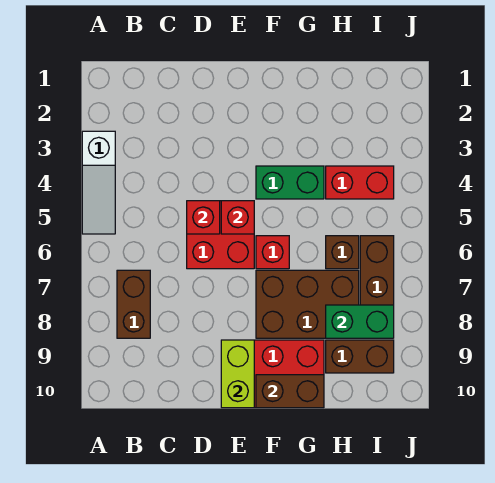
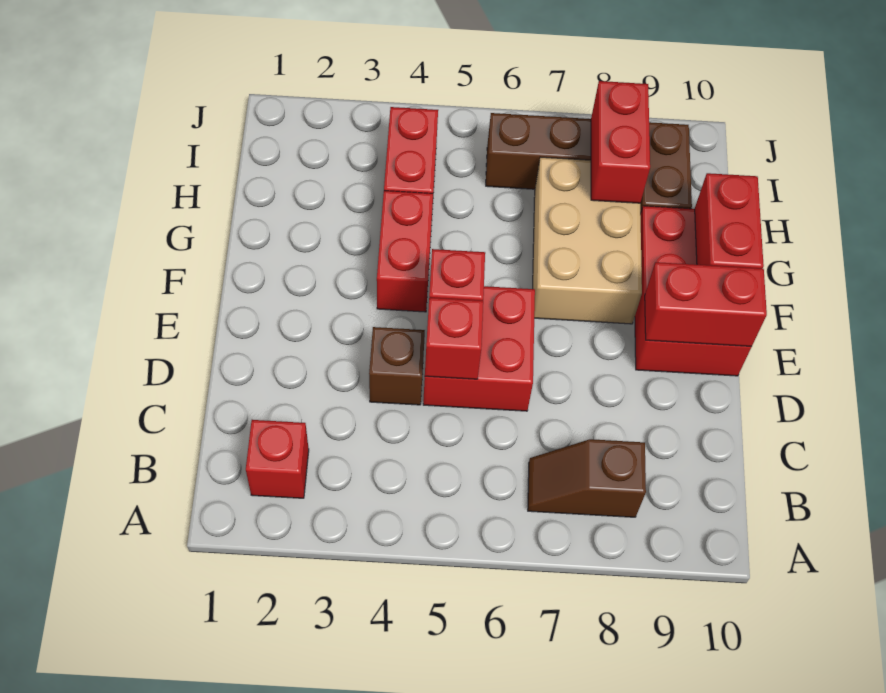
white slope A3:A5 level 1 top 3 -> none
brown brick B7:B8 level 1 -> brown slope B7:B8 level 1 top 8
lime brick E9:E10 level 2 -> red brick E9:E10 level 2
green brick F4:G4 level 1 -> red brick F4:G4 level 1
red brick F6 level 1 -> red brick B2 level 1
brown brick F7:H8 level 1 -> tan brick F7:H8 level 1
brown brick F10:G10 level 2 -> red brick F10:G10 level 2
brown brick H6 level 1 -> brown brick D4 level 1
green brick H8:I8 level 2 -> red brick H8:I8 level 2

